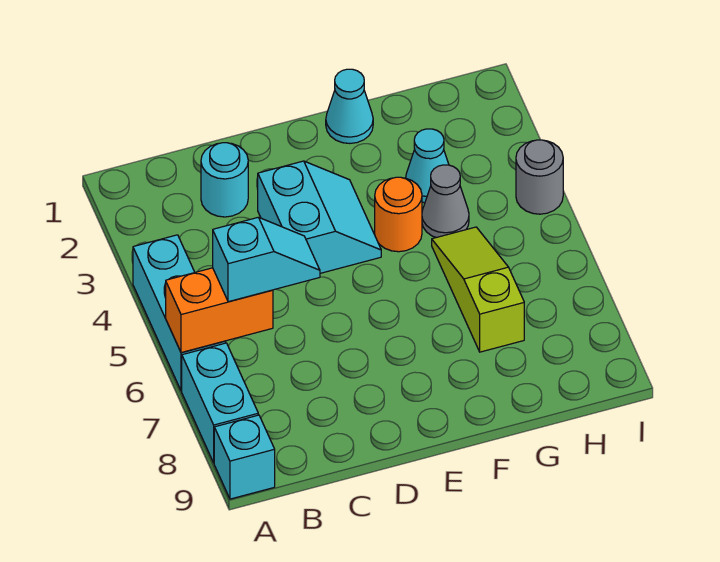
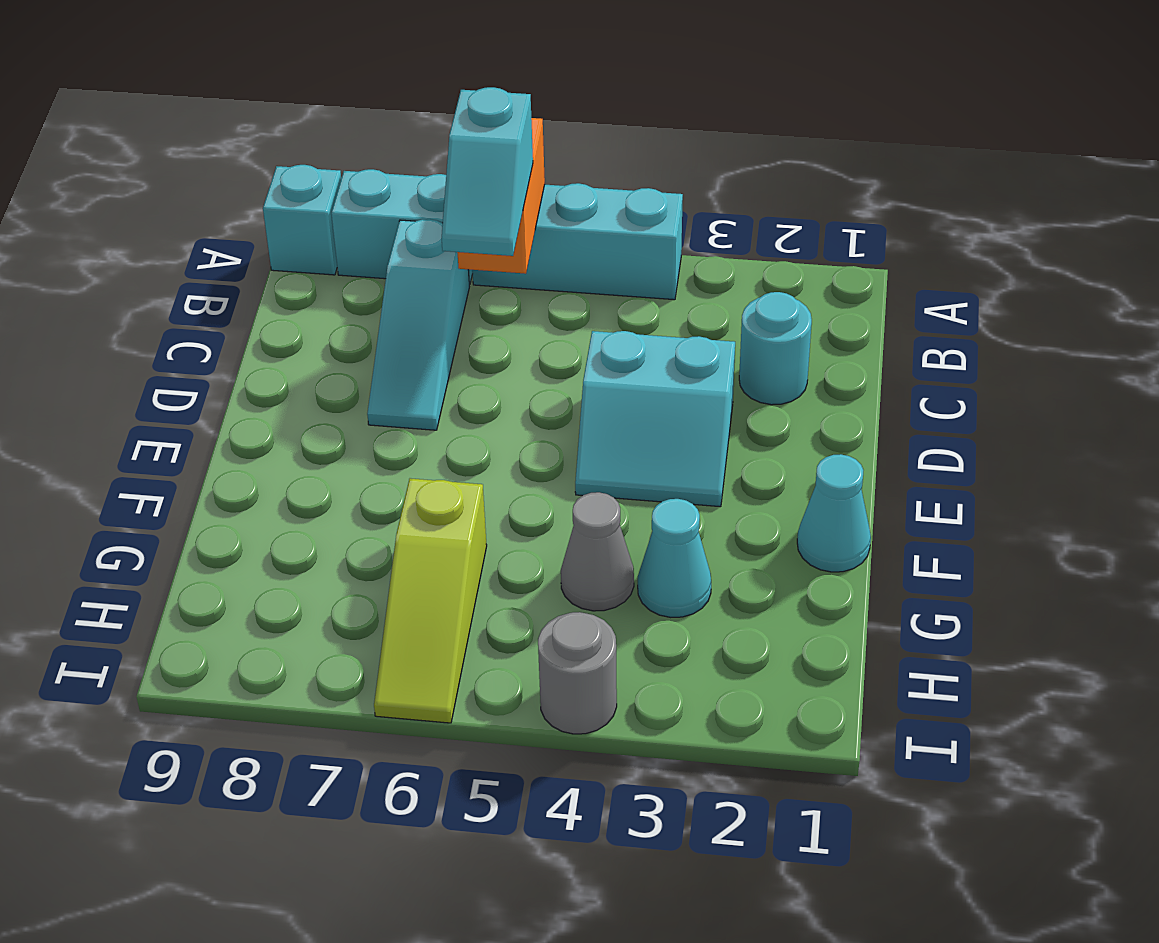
none -> cyan slope B7:D7 level 1 top B
orange round brick F4 level 1 -> none
lime slope G5:G7 level 1 top 7 -> lime slope G6:I6 level 1 top G

